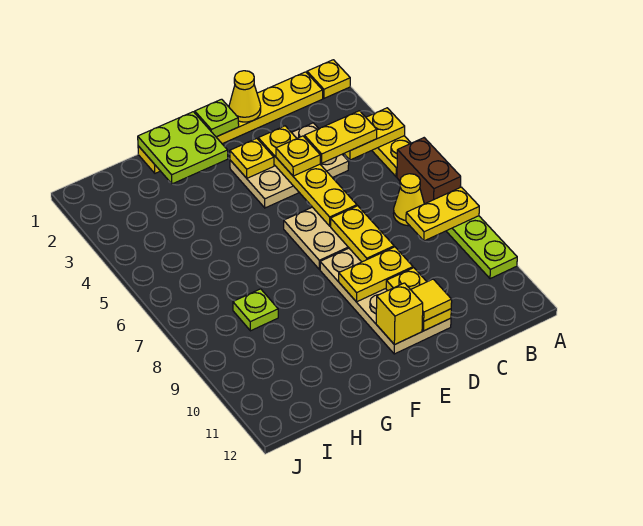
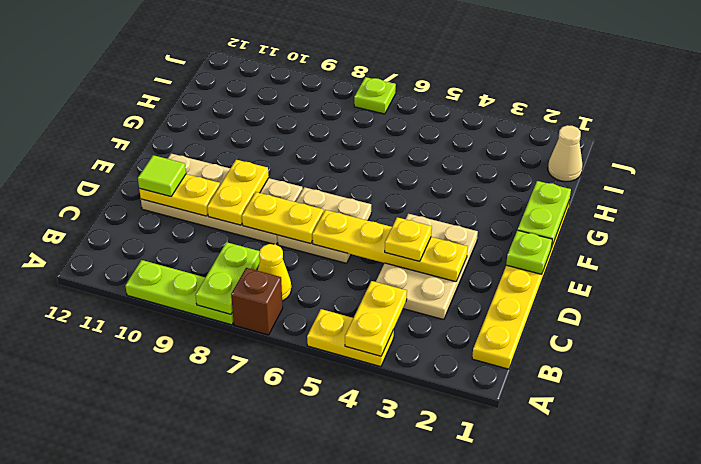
yellow plate A1 level 1 -> none
brown brick A6:A7 level 1 -> brown brick A7 level 1
yellow plate A8:B8 level 2 -> lime plate A8:B8 level 2
yellow plate B4:C4 level 3 -> none
yellow cone D1 level 2 -> none
yellow tile D11 level 3 -> lime tile D11 level 3
yellow plate E3 level 2 -> none
yellow brick E11 level 2 -> none
lime plate F1:G2 level 2 -> lime plate F1:G1 level 2
lime plate H8 level 1 -> lime plate J7 level 1
none -> tan cone I1 level 1

